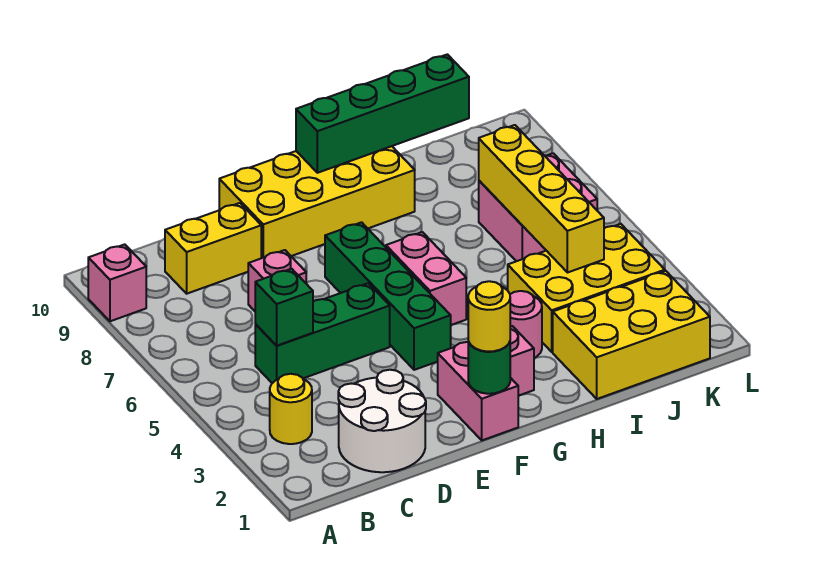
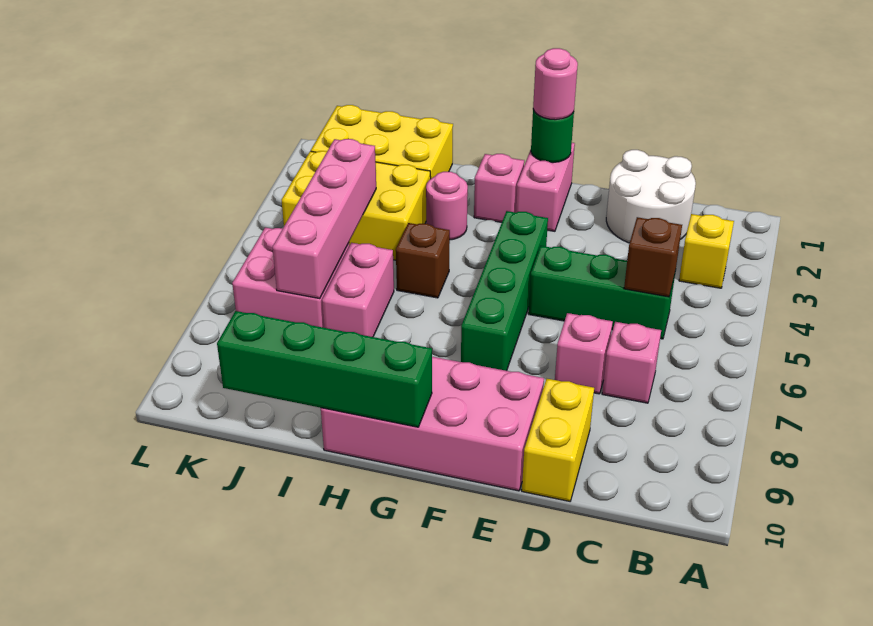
pink brick A9 level 1 -> pink brick C7 level 1
yellow round brick B3 level 1 -> yellow brick B3 level 1
green brick C5 level 2 -> brown brick C5 level 2
yellow brick C9:D9 level 1 -> yellow brick D9:D10 level 1
yellow brick E9:H10 level 1 -> pink brick E9:H10 level 1
yellow round brick F1 level 3 -> pink round brick F1 level 3
pink brick G5:G6 level 1 -> pink brick I6:I7 level 1
none -> brown brick H5 level 1
yellow brick J4:J7 level 2 -> pink brick J4:J7 level 2

